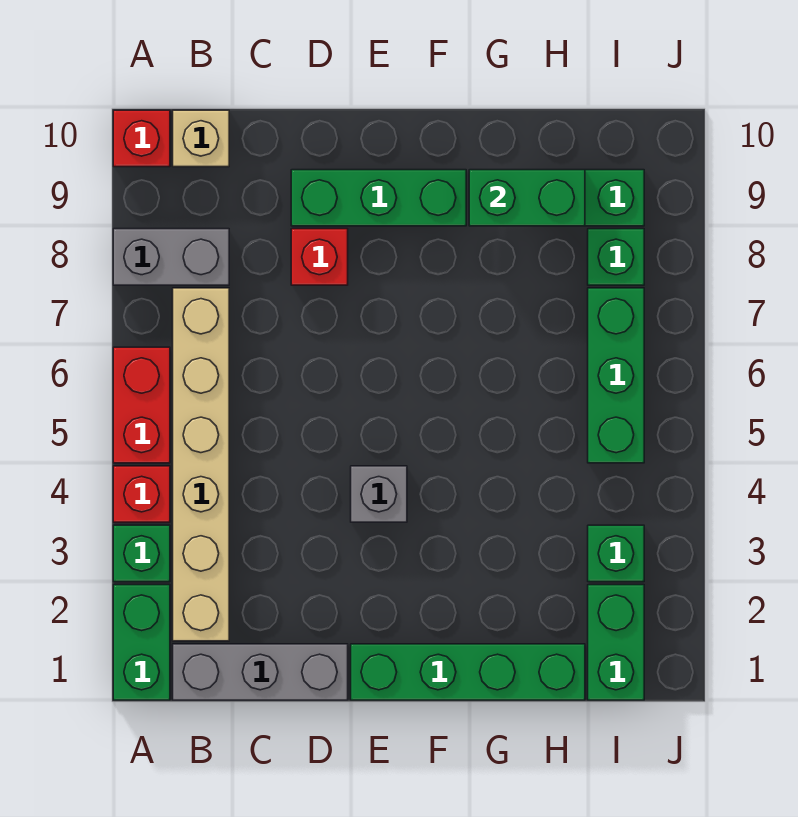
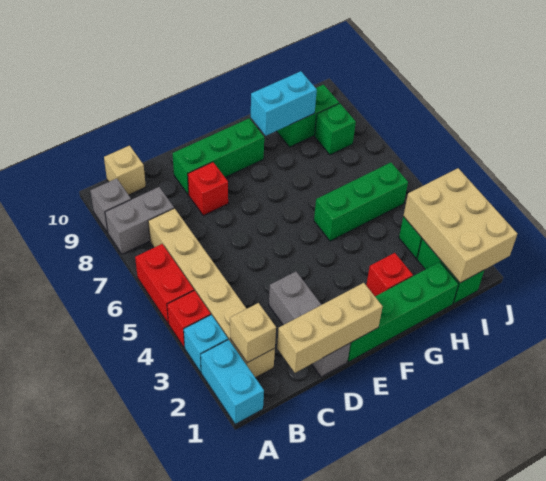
green brick A1:A2 level 1 -> cyan brick A1:A2 level 1
green brick A3 level 1 -> cyan brick A3 level 1
red brick A10 level 1 -> red brick G2 level 1
grey brick B1:D1 level 1 -> grey brick D1:D3 level 1
none -> tan brick B2 level 2
none -> tan brick C1:E1 level 2
grey brick E4 level 1 -> grey brick A9 level 1
green brick G9:H9 level 2 -> cyan brick G9:H9 level 2
none -> tan brick I1:J3 level 2
green brick I5:I7 level 1 -> green brick G5:I5 level 1

